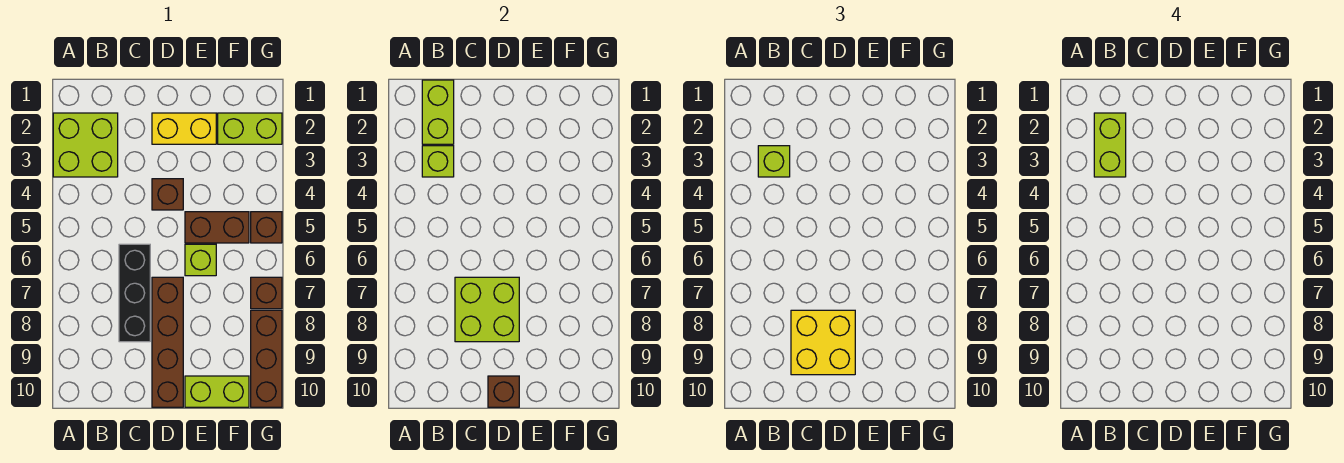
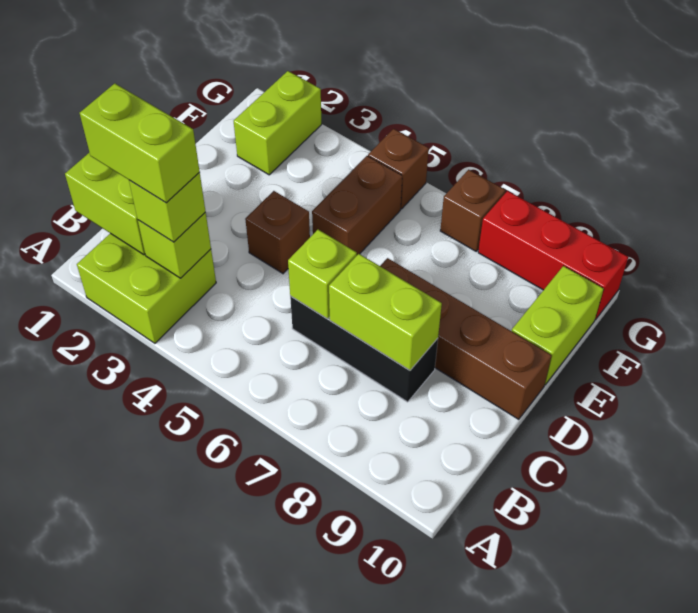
lime brick C7:D8 level 2 -> lime brick C7:C8 level 2
yellow brick C8:D9 level 3 -> none
yellow brick D2:E2 level 1 -> none
brown brick D10 level 2 -> none
lime brick E6 level 1 -> lime brick C6 level 2
brown brick G8:G10 level 1 -> red brick G8:G10 level 1

